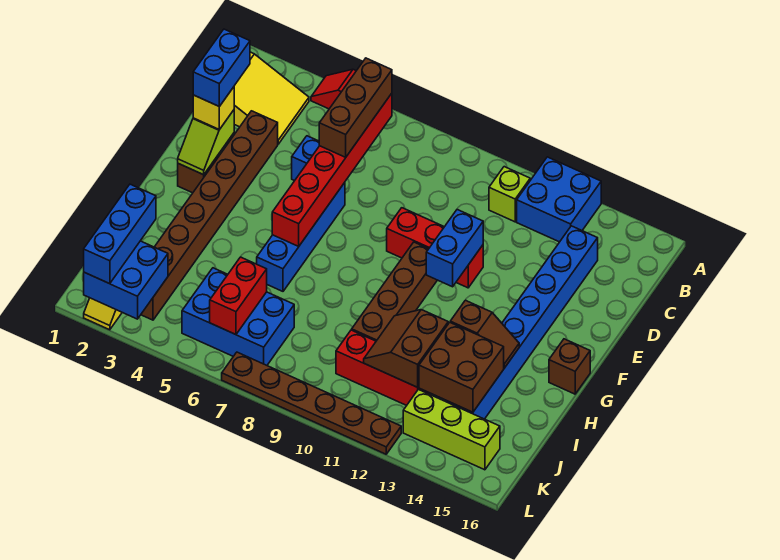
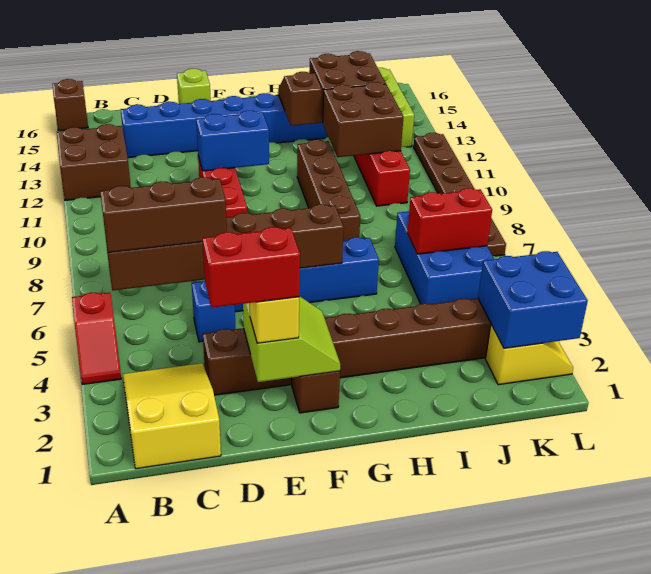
blue brick A12:B13 level 1 -> brown brick A12:B13 level 1
red brick B6:G6 level 2 -> brown brick B6:G6 level 2
lime brick B11 level 1 -> lime brick E16 level 1
blue brick D2:E2 level 4 -> red brick D2:E2 level 4
lime slope E2:F2 level 2 top E -> lime slope E2:F3 level 2 top E
brown brick F10:I10 level 1 -> brown brick H8:H11 level 1
brown brick G16 level 1 -> brown brick A16 level 1
brown slope I11:J12 level 2 top 12 -> brown brick I11:J12 level 2
blue brick J2:L2 level 3 -> none

